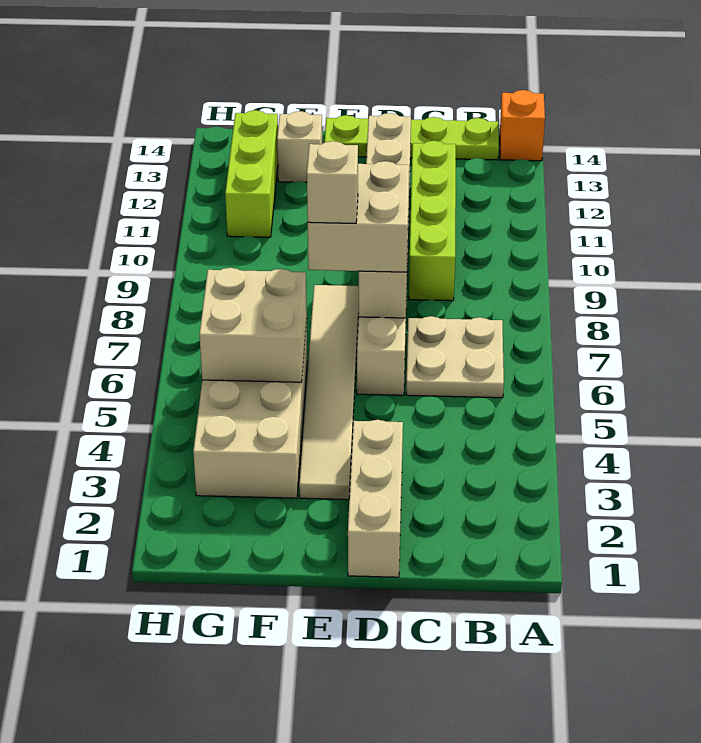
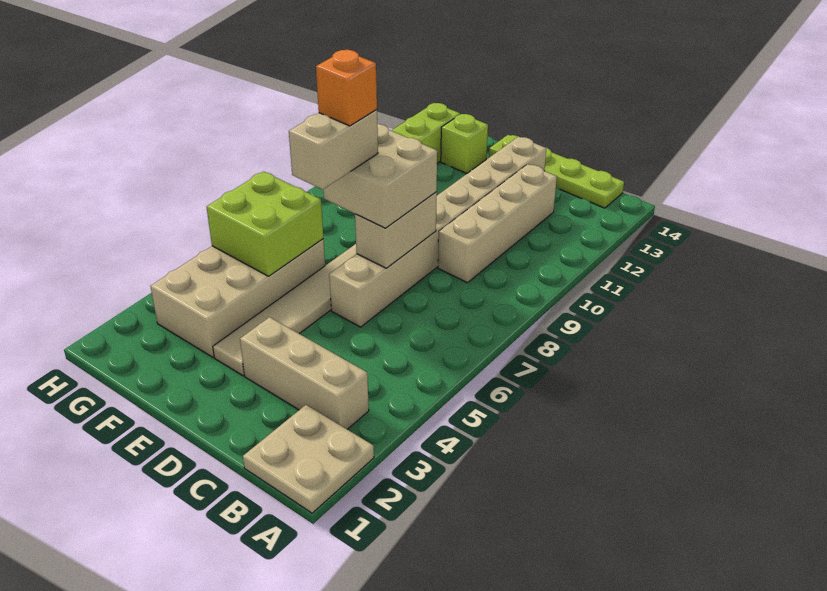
orange brick A14 level 1 -> orange brick E7 level 5
tan plate B6:C7 level 1 -> tan plate A1:B2 level 1
lime brick C9:C12 level 1 -> tan brick C9:C12 level 1
tan brick D1:D3 level 1 -> tan brick B3:D3 level 1
tan brick E7 level 4 -> tan brick E6:E7 level 4
tan brick F5:G6 level 2 -> lime brick F5:G6 level 2
tan brick F13 level 1 -> lime brick F13 level 1

